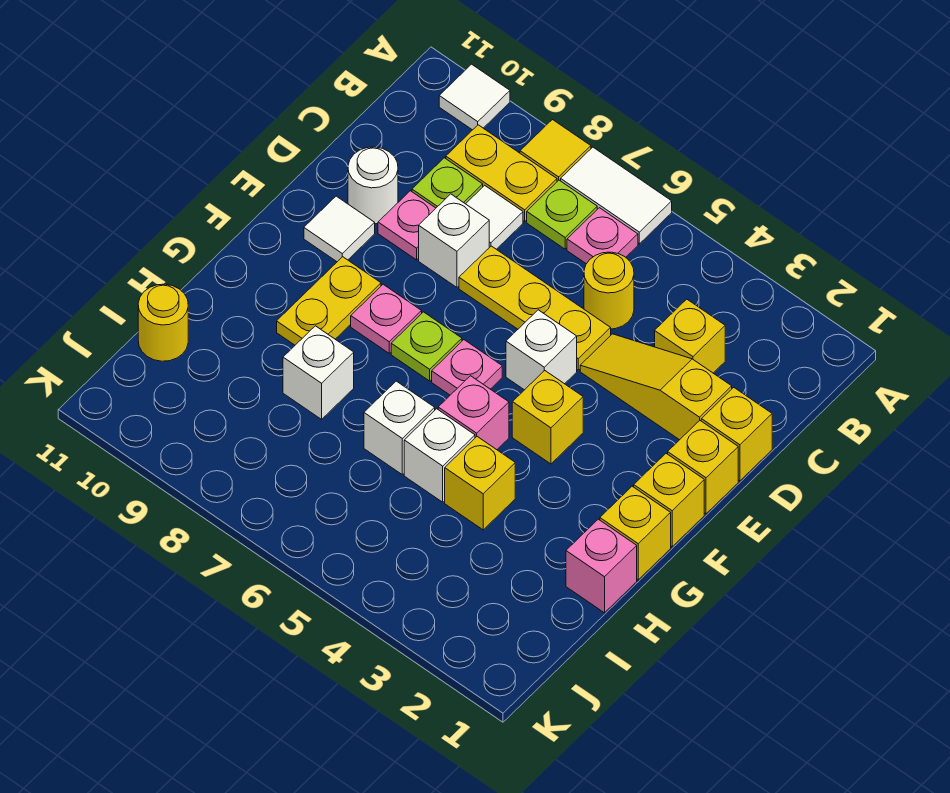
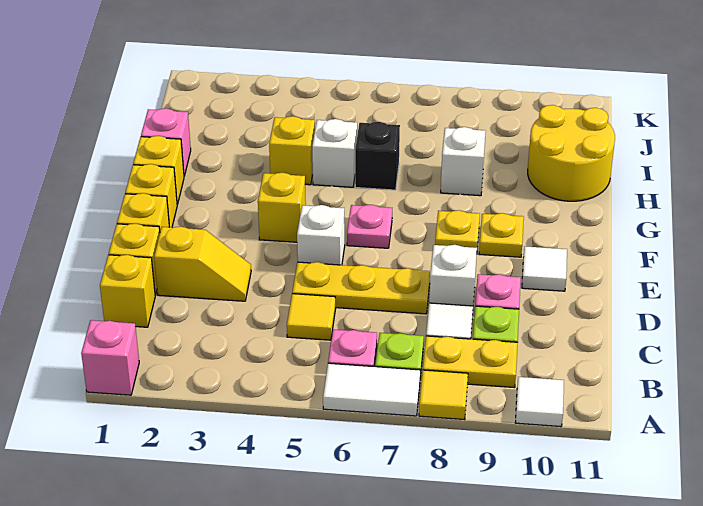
yellow brick C3 level 1 -> yellow brick C1 level 1
yellow round brick C5 level 1 -> yellow tile C5 level 1
yellow slope D2:D4 level 1 top 2 -> yellow slope D2:D3 level 1 top 2
white round brick D10 level 1 -> none
lime plate F7 level 1 -> none
pink plate F8 level 1 -> yellow plate F8 level 1
yellow plate F9:G9 level 1 -> yellow plate F9 level 1
pink brick G5 level 1 -> pink brick A1 level 1
white brick H6 level 1 -> black brick H6 level 1
yellow round brick I11 level 1 -> yellow round brick H10:I11 level 1

